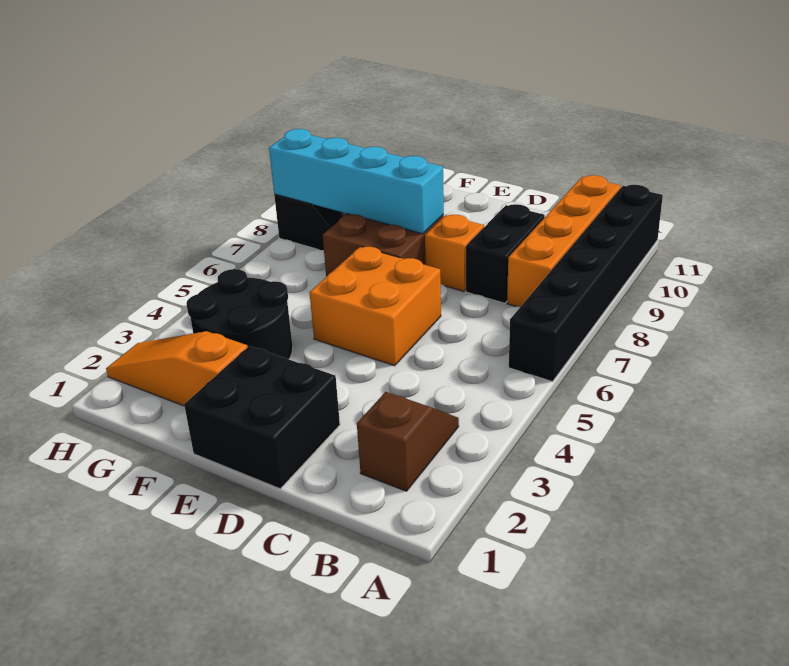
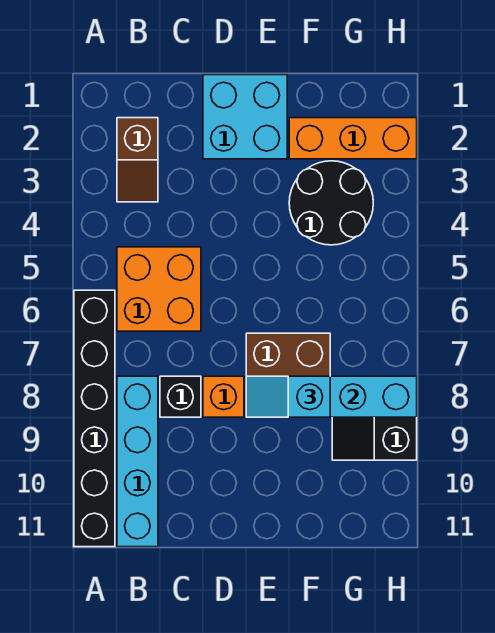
orange brick B8:B11 level 1 -> cyan brick B8:B11 level 1
black brick C8:C9 level 1 -> black brick C8 level 1
black brick D1:E2 level 1 -> cyan brick D1:E2 level 1
orange brick D5:E6 level 1 -> orange brick B5:C6 level 1
none -> cyan slope E8:F8 level 3 top F
orange slope F2:H2 level 1 top F -> orange brick F2:H2 level 1

